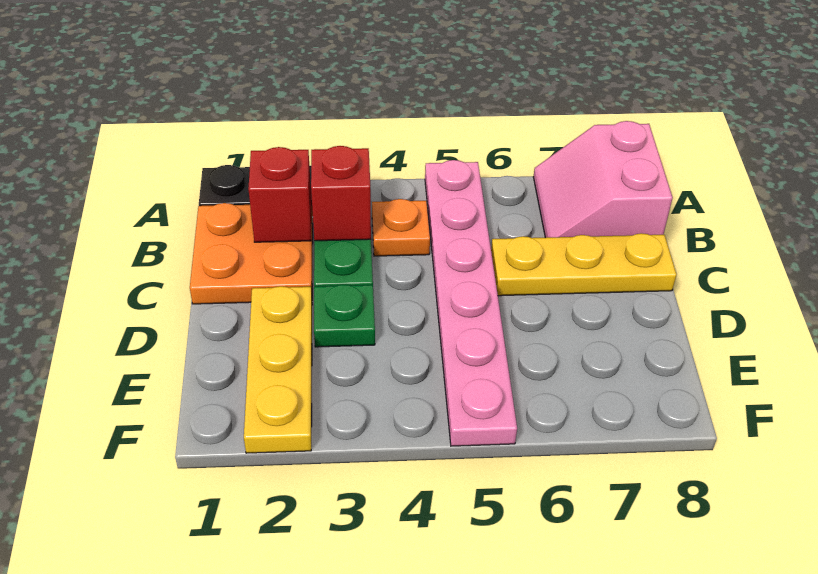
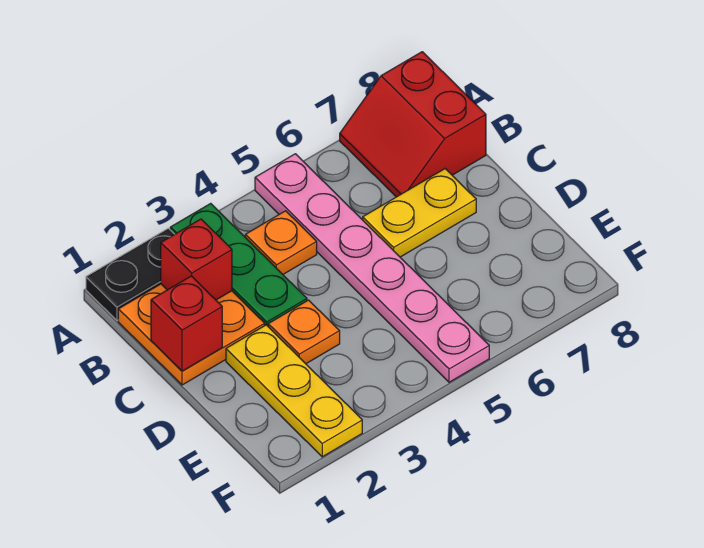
pink slope A7:B8 level 1 top 8 -> red slope A7:B8 level 1 top 8
red brick B3 level 2 -> red brick C1 level 2
yellow plate C6:C8 level 1 -> yellow plate C6:C7 level 1
green plate D3 level 1 -> orange plate D3 level 1

